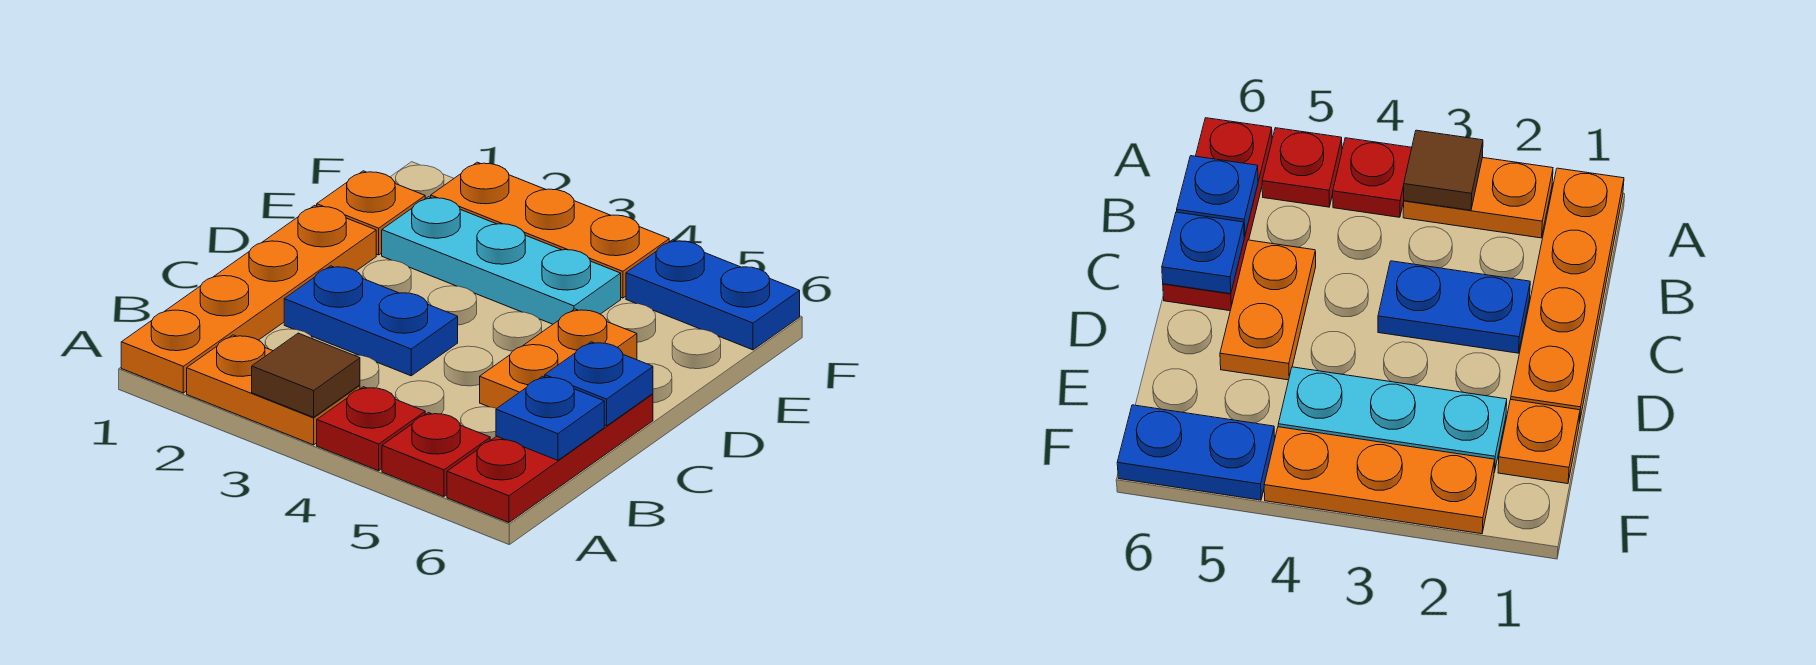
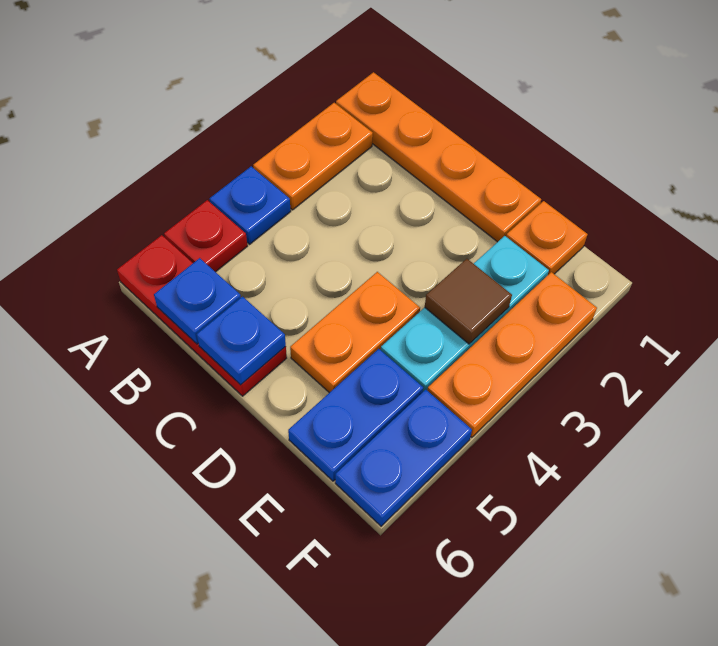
brown tile A3 level 2 -> brown tile E3 level 2
red plate A4 level 1 -> blue plate A4 level 1
blue plate C2:C3 level 1 -> blue plate E5:E6 level 1
orange plate C5:D5 level 1 -> orange plate D4:D5 level 1

